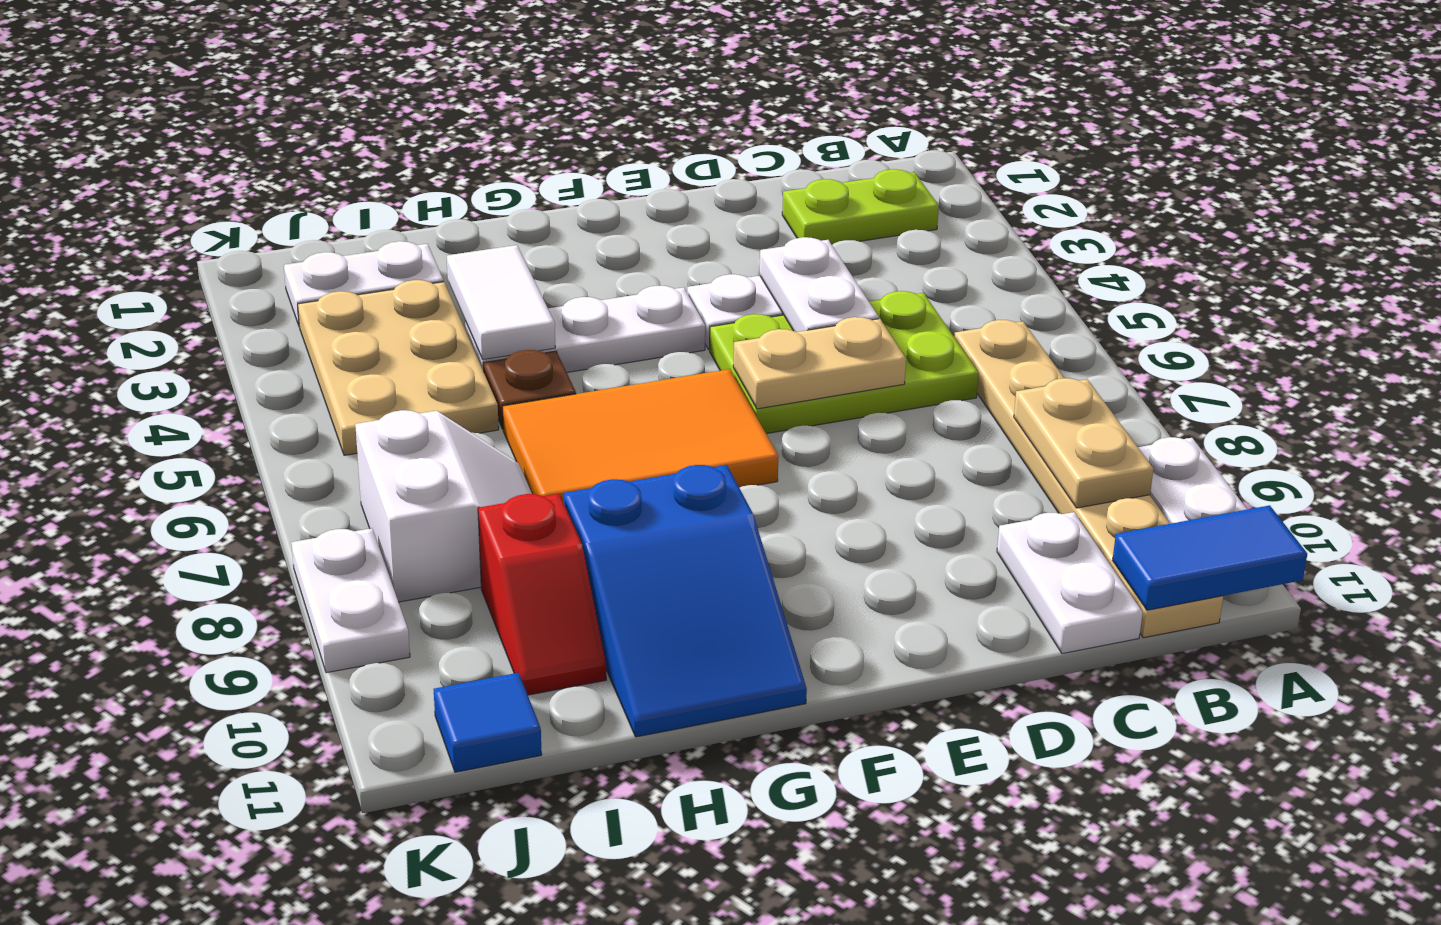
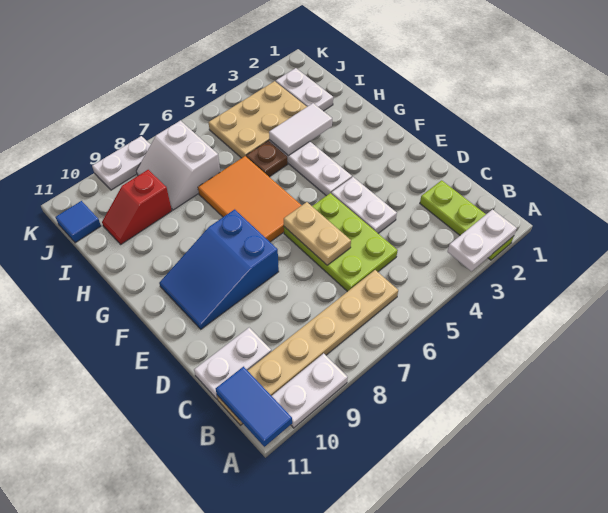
lime plate B2:C2 level 1 -> lime plate A2:C2 level 1
tan plate B8:B9 level 2 -> none
white plate D4:D5 level 2 -> white plate A2:A3 level 2
blue slope G9:H11 level 1 top 9 -> blue slope E8:F10 level 1 top 8
white slope I7:J8 level 1 top J -> white slope I7:J8 level 1 top 7

